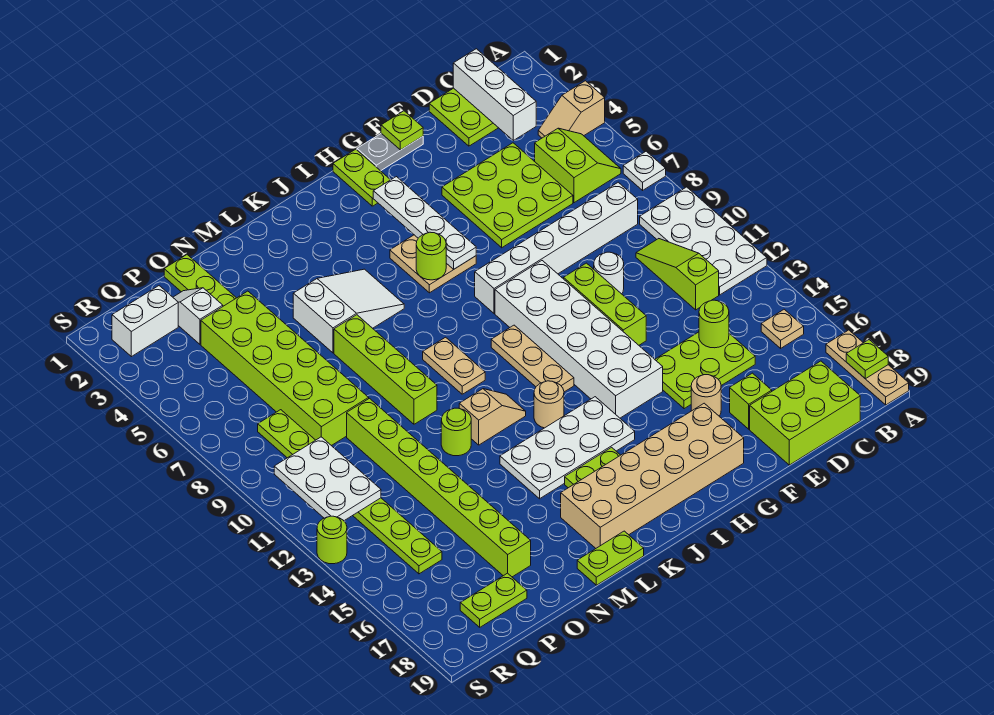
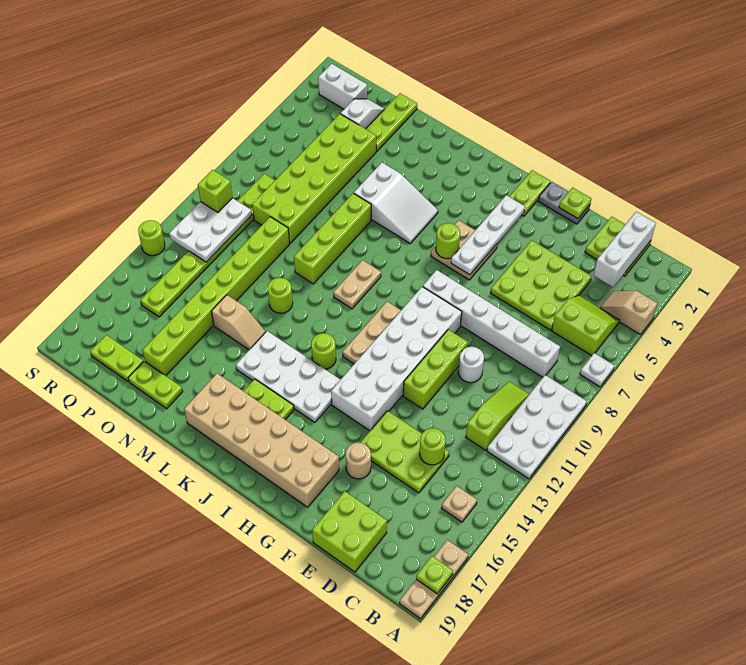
lime slope B5:C6 level 1 top C -> lime slope B5:C6 level 1 top 6
lime brick C18:E19 level 1 -> lime brick D18:E19 level 1
lime brick E17 level 1 -> lime brick R10 level 3
tan round brick J13 level 1 -> lime round brick J13 level 1
tan slope K12:L12 level 1 top L -> tan slope M14:N14 level 1 top N
lime plate L19:M19 level 1 -> lime plate N18:O18 level 1

